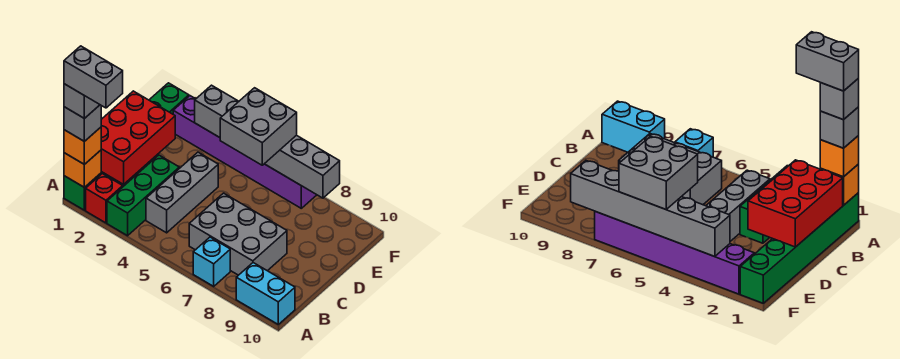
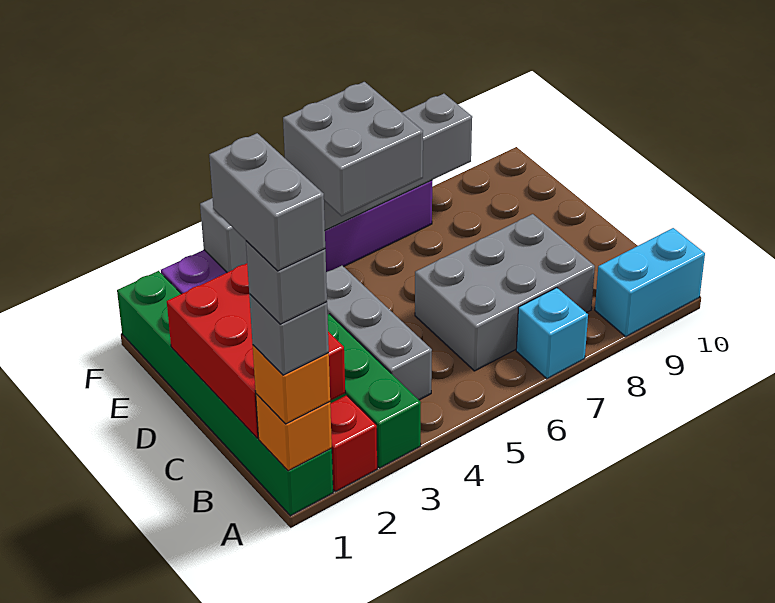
grey brick A1:A2 level 6 -> grey brick A1:B1 level 6

